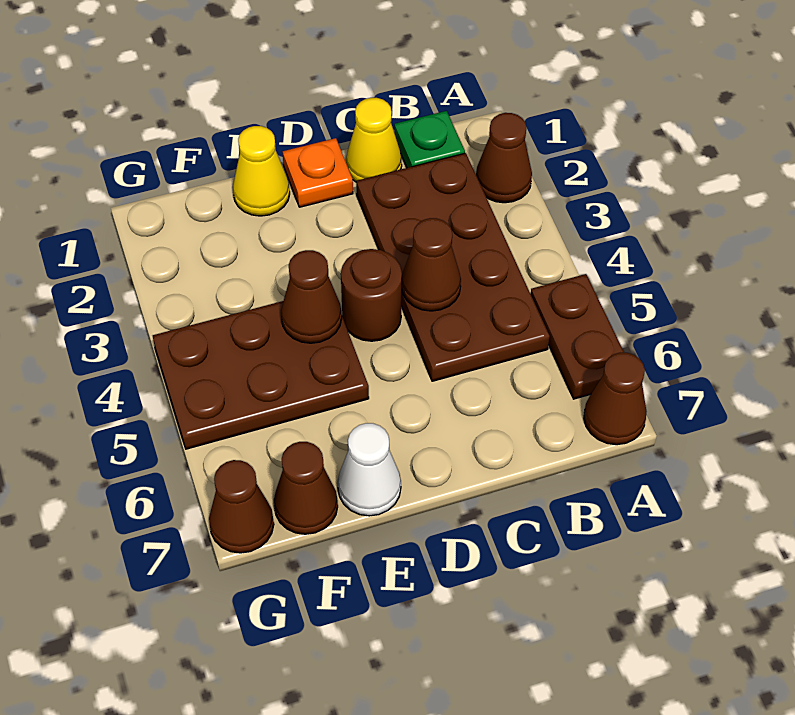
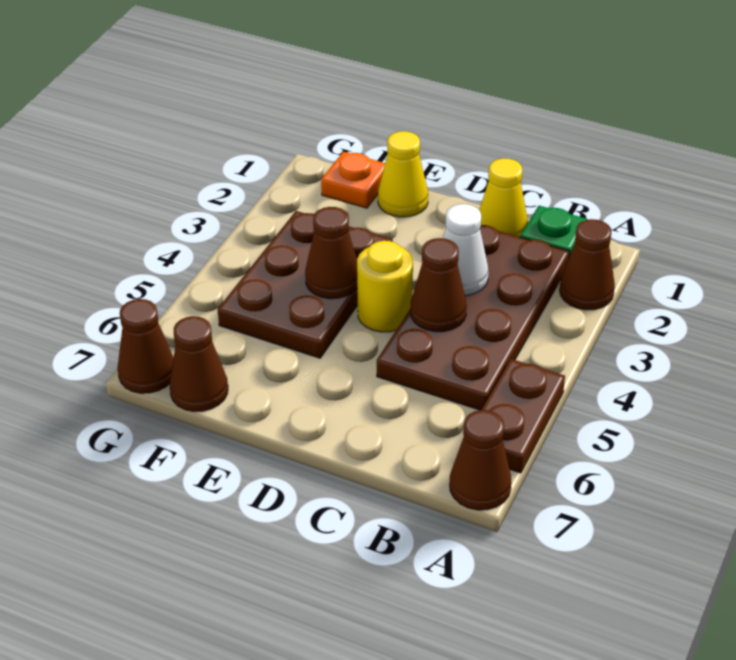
orange plate D1 level 1 -> orange plate F1 level 1
brown round brick D4 level 1 -> yellow round brick D4 level 1
brown plate E4:G5 level 1 -> brown plate E3:F5 level 1
white cone E7 level 1 -> white cone C3 level 2

